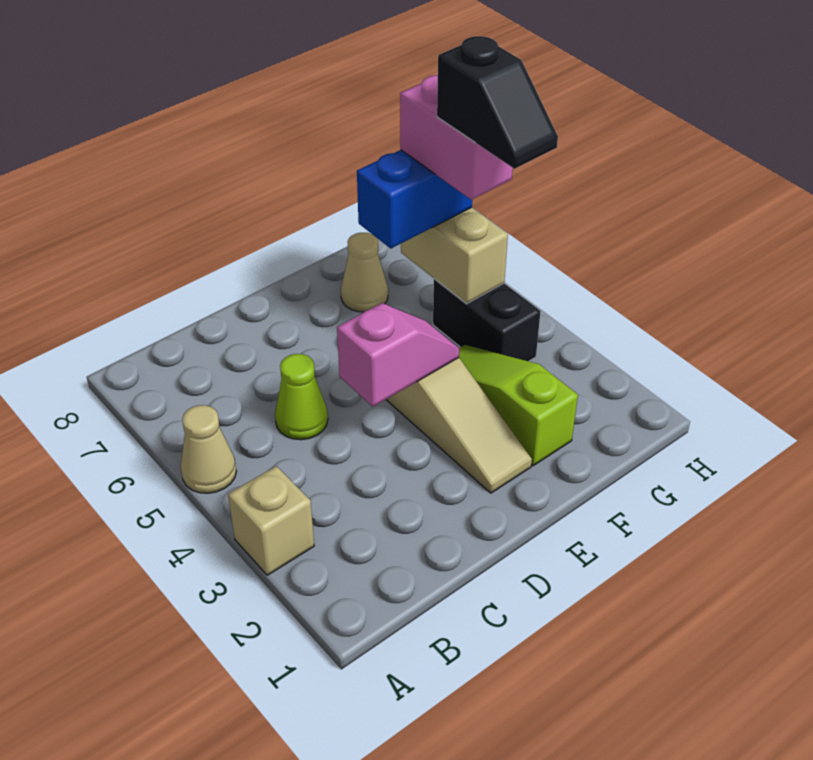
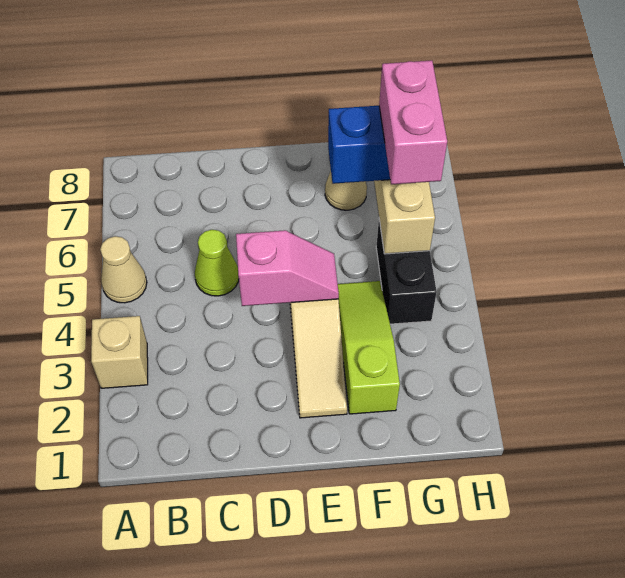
black slope G4:G5 level 5 top 5 -> none

